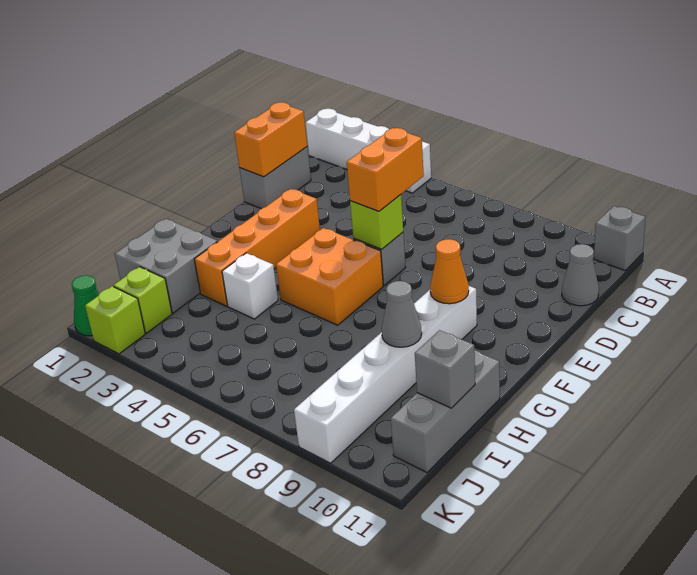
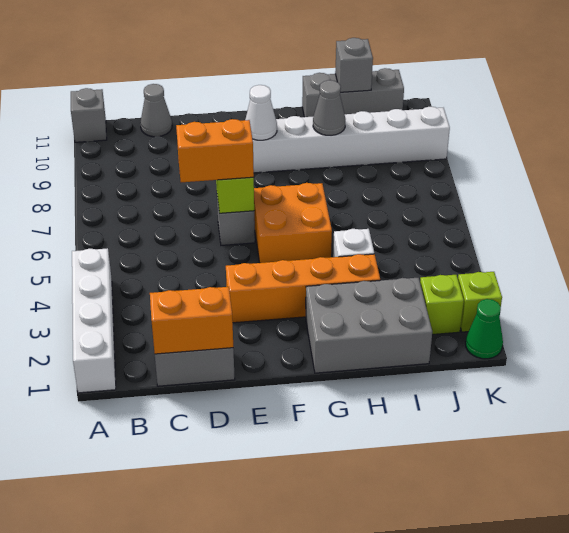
orange cone F9 level 2 -> white cone F9 level 2
grey brick H1:I2 level 1 -> grey brick G1:I2 level 1

